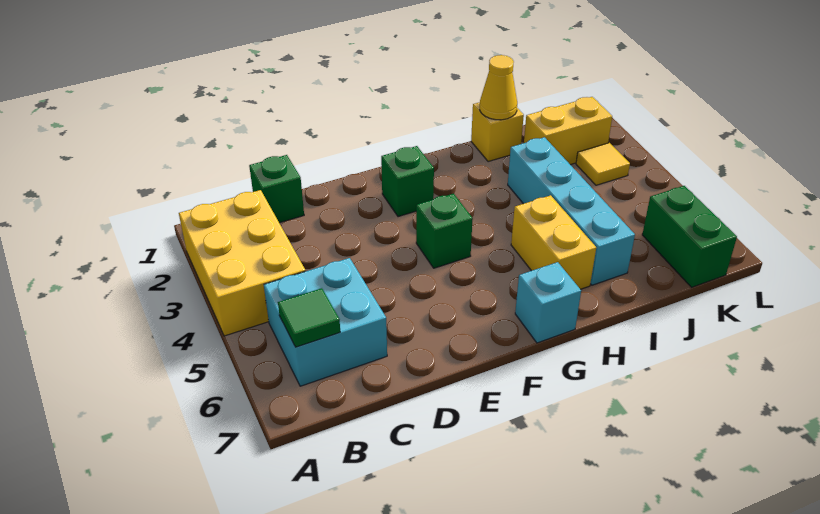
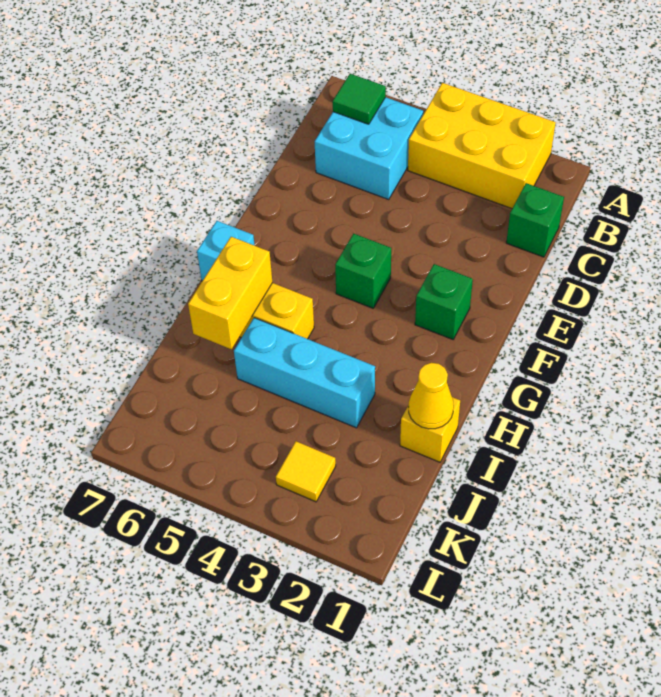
cyan brick I3:I6 level 1 -> cyan brick I3:I5 level 1
yellow brick J2:K2 level 1 -> yellow brick H6:I6 level 2
green brick K6:K7 level 1 -> none

